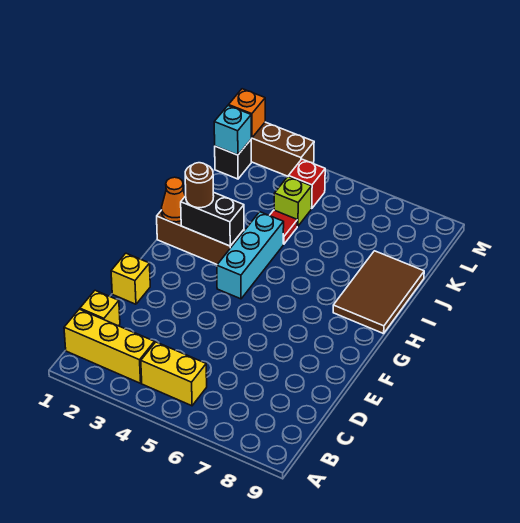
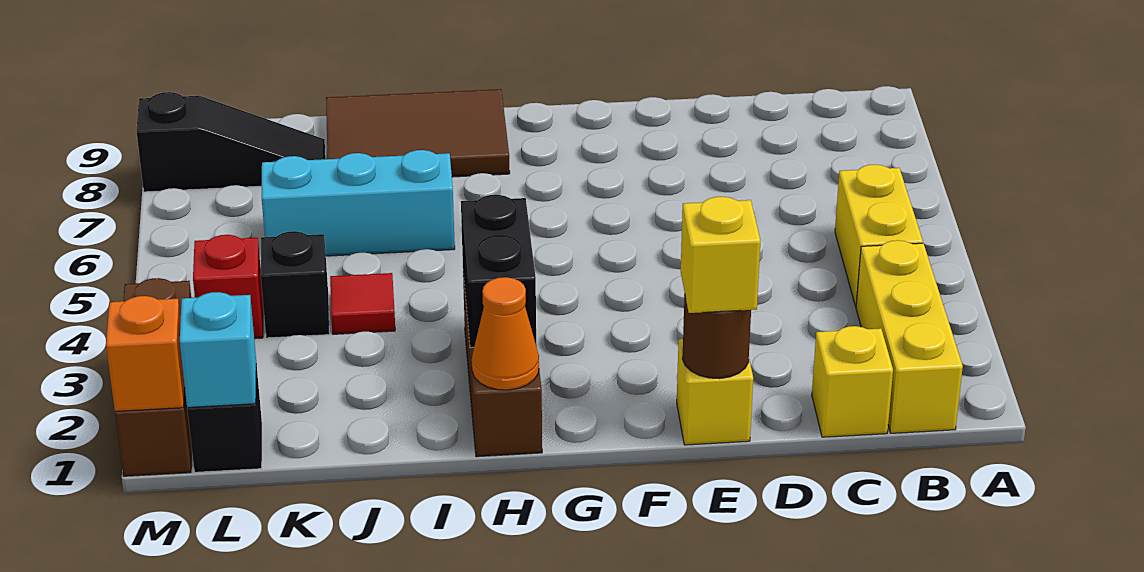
none -> yellow brick E1 level 3
cyan brick G4:I4 level 1 -> cyan brick I6:K6 level 1
brown round brick H2 level 3 -> brown round brick E1 level 2
lime brick K4 level 1 -> black brick K4 level 1
none -> black slope K8:M8 level 1 top M

